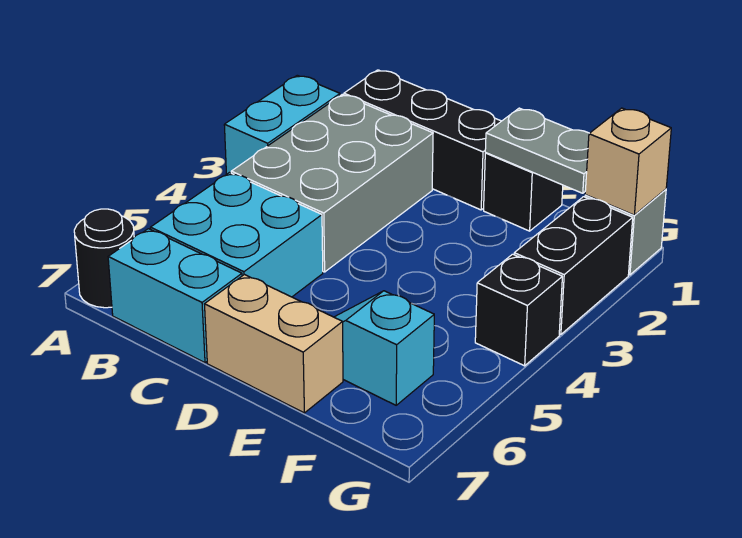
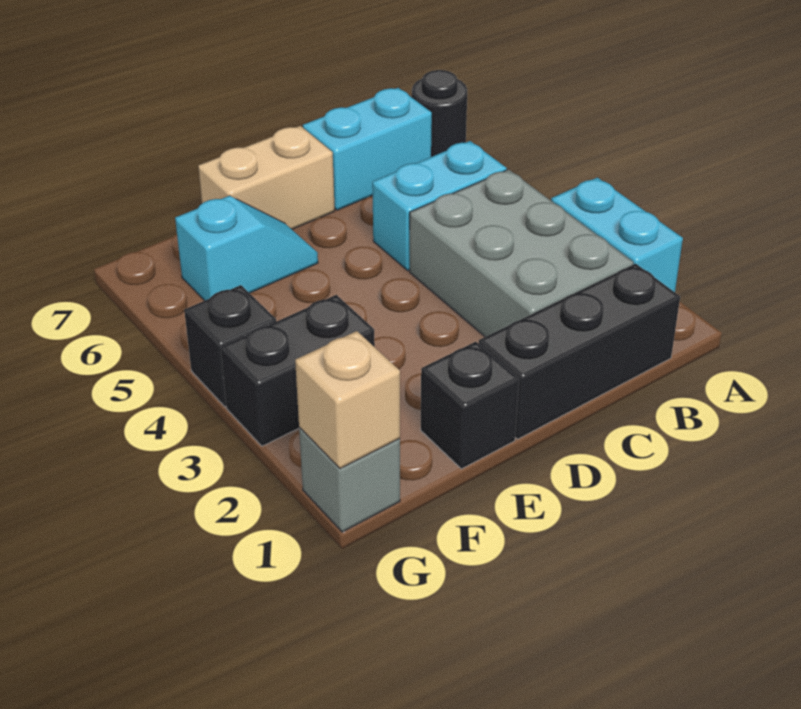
cyan brick B5:C6 level 1 -> cyan brick B5:C5 level 1
grey plate E1:F1 level 2 -> none
black brick G2:G3 level 1 -> black brick F3:G3 level 1

